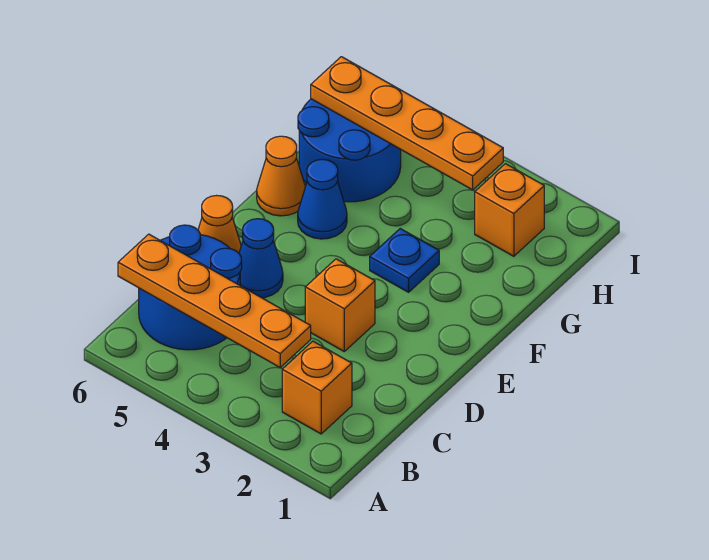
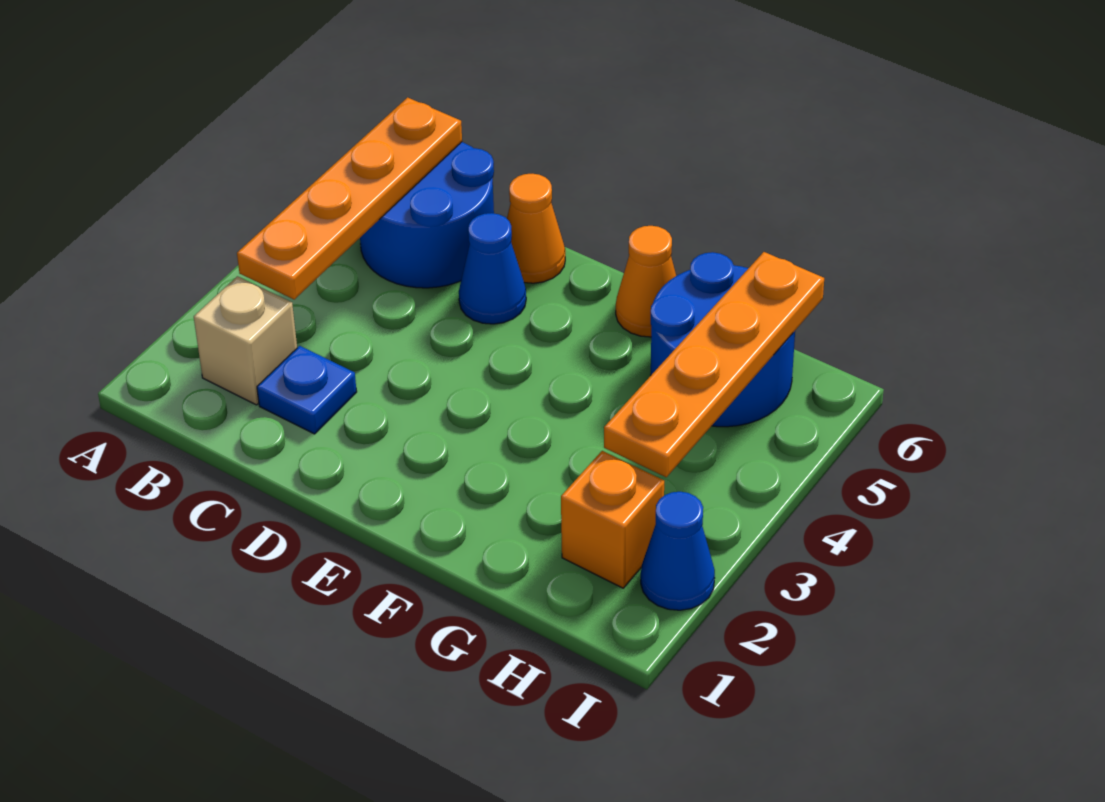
orange brick B2 level 1 -> tan brick B2 level 1
orange brick D3 level 1 -> none
blue plate F3 level 1 -> blue plate C2 level 1
blue cone F5 level 1 -> blue cone I2 level 1

